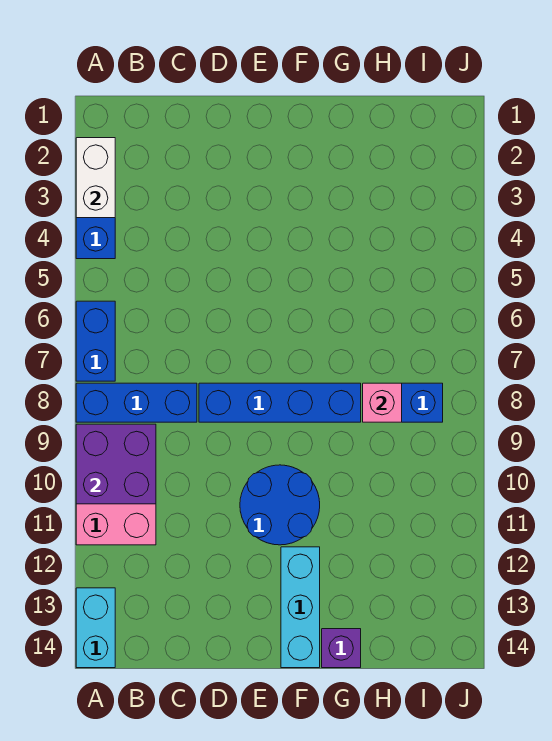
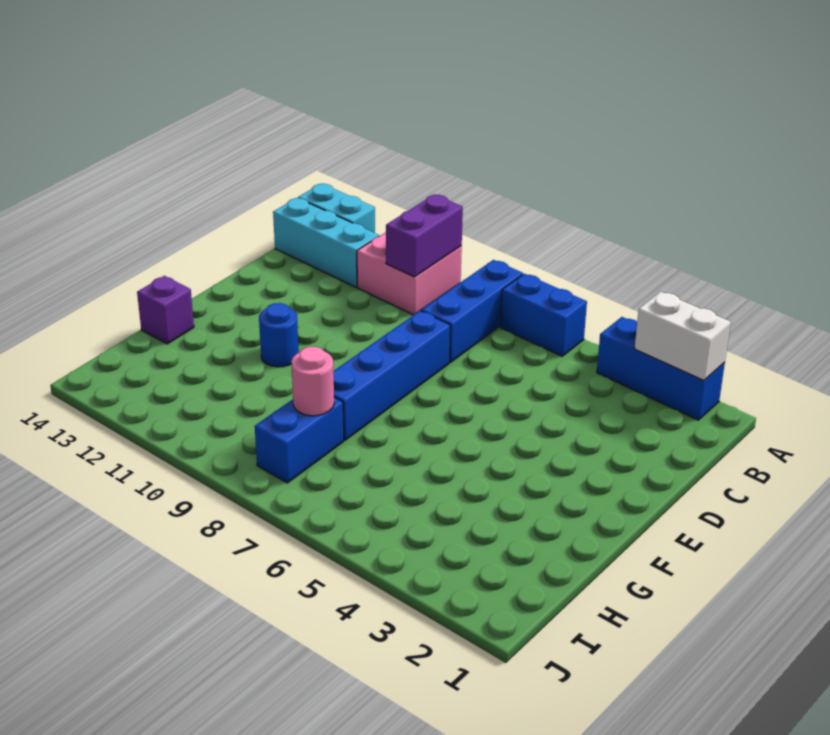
purple brick A9:B10 level 2 -> purple brick A10:B10 level 2
blue round brick E10:F11 level 1 -> blue round brick F11 level 1
cyan brick F12:F14 level 1 -> cyan brick B12:B14 level 1
pink brick H8 level 2 -> pink round brick H8 level 2

